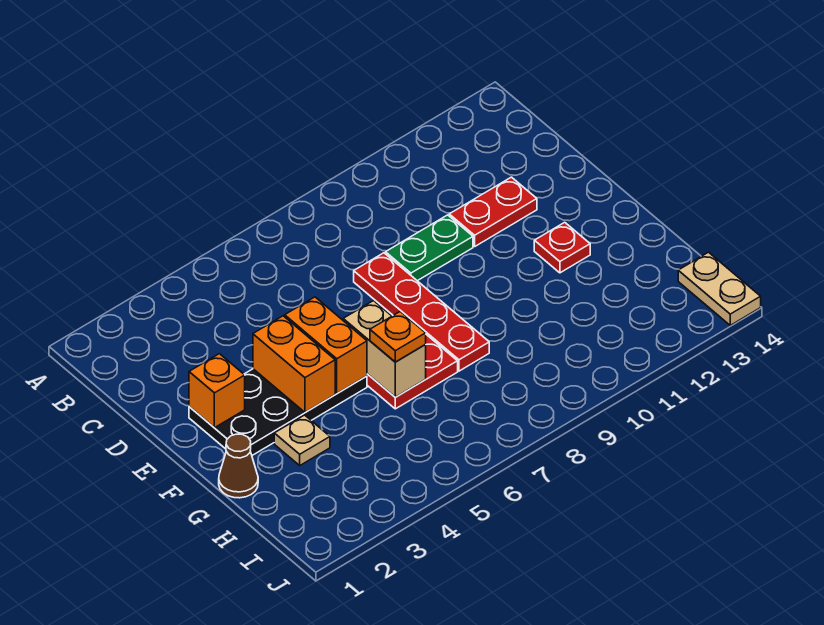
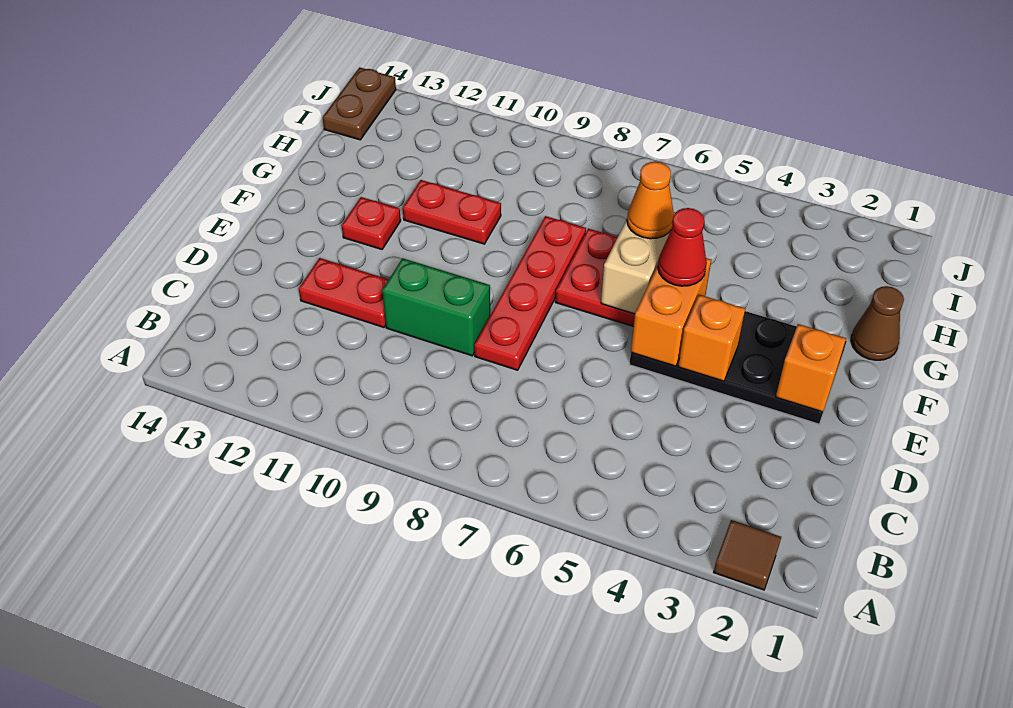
none -> brown tile A2 level 1
green plate D9:D10 level 1 -> green brick D9:D10 level 1
orange brick E4:F4 level 2 -> orange brick E4 level 2
none -> red cone F5 level 3
tan plate G3 level 1 -> none
orange plate G6 level 3 -> orange cone G6 level 3
none -> red plate G10:G11 level 1
tan plate I14:J14 level 1 -> brown plate I14:J14 level 1

